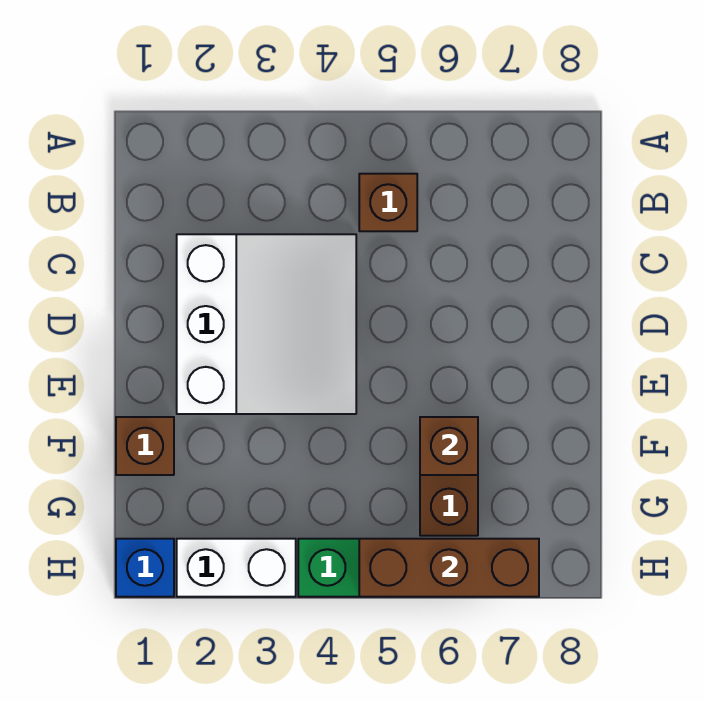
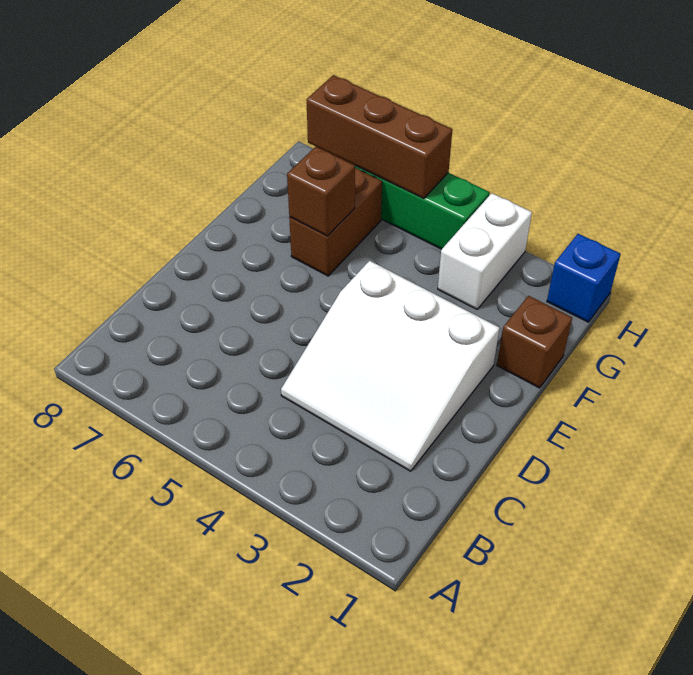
brown brick B5 level 1 -> none
white slope C2:E4 level 1 top 2 -> white slope C2:E4 level 1 top E
white brick H2:H3 level 1 -> white brick G3:H3 level 1

